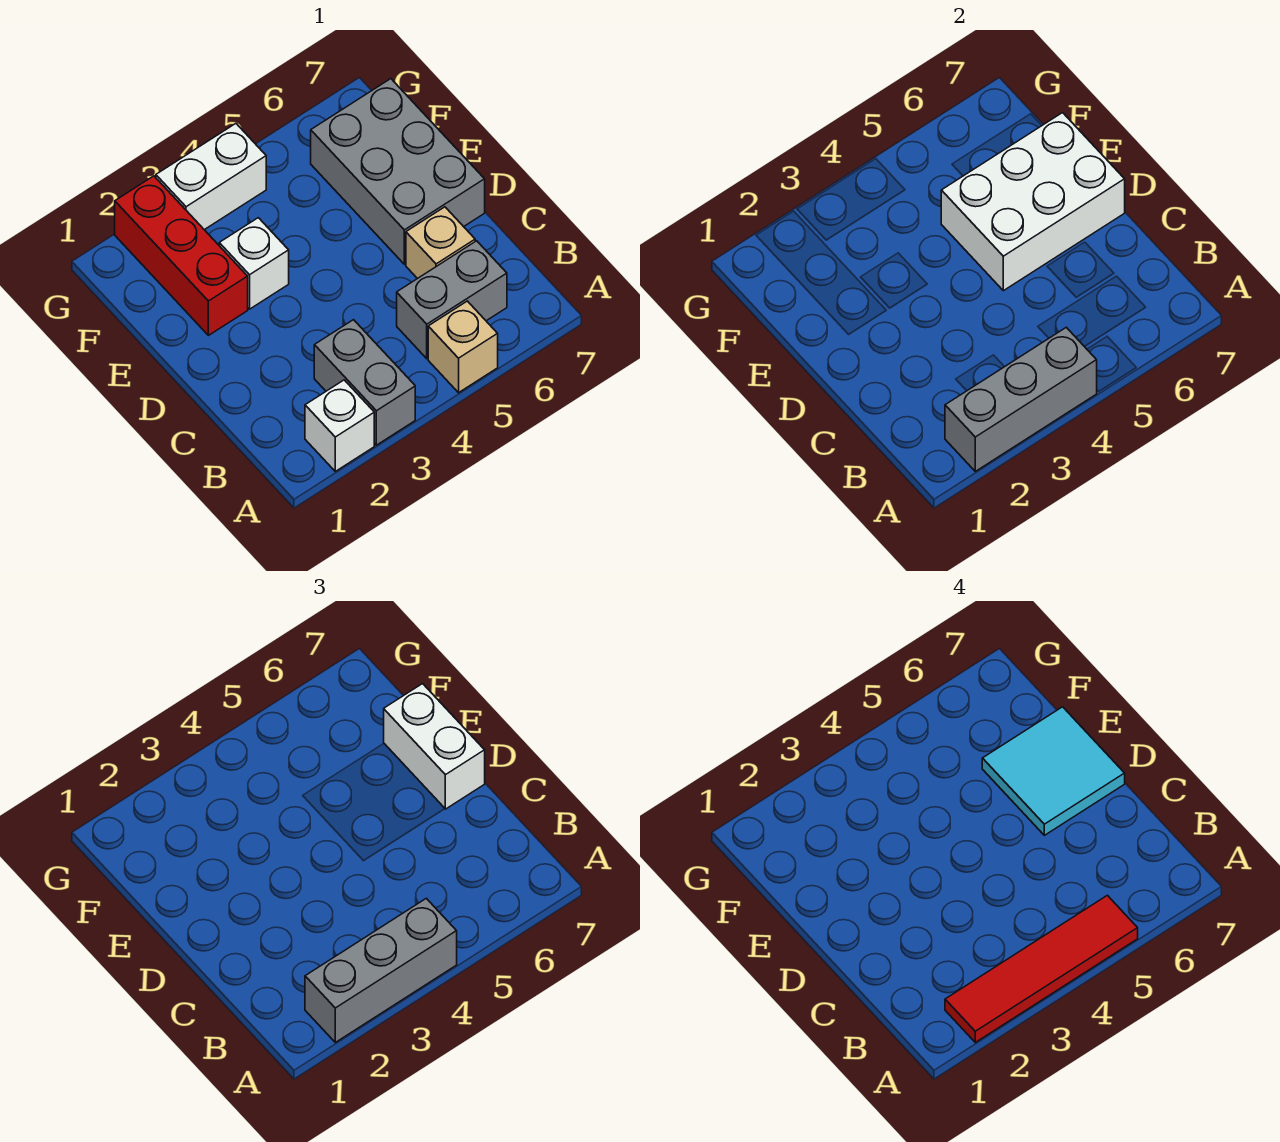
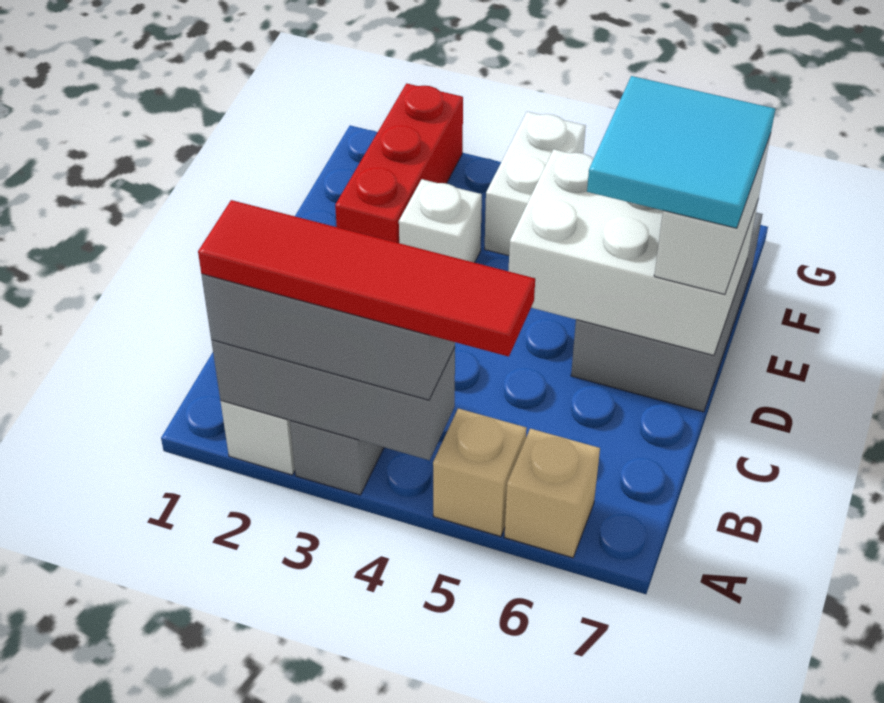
grey brick B5:B6 level 1 -> none
tan brick C6 level 1 -> tan brick A6 level 1
white brick G3:G4 level 1 -> white brick F4:G4 level 1

